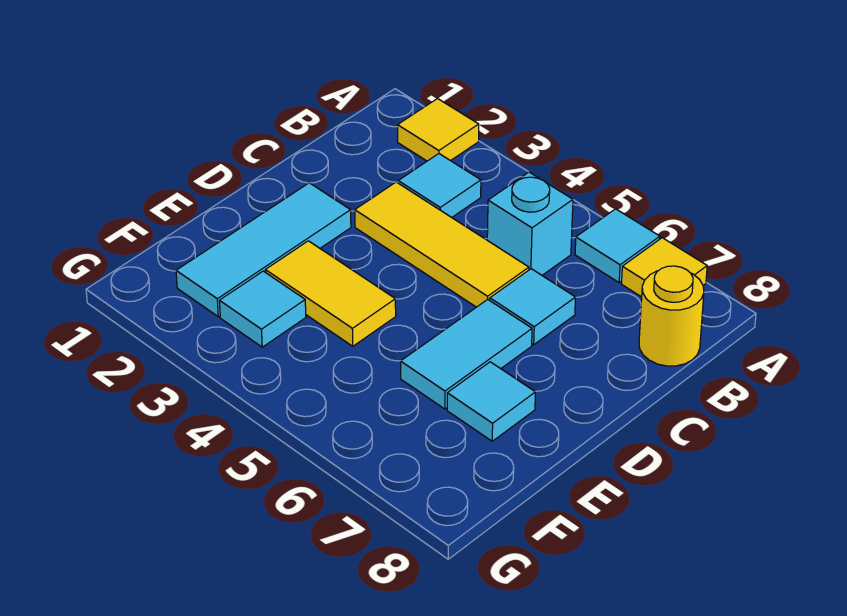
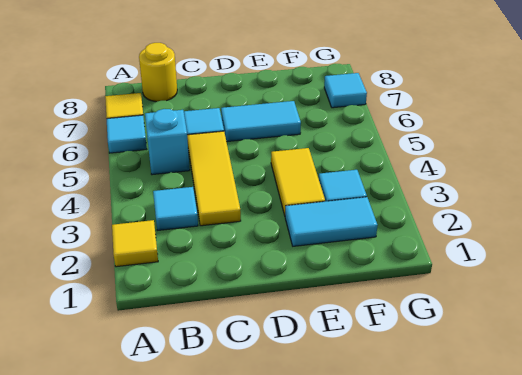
cyan tile D2:F2 level 1 -> cyan tile E2:F2 level 1
cyan tile E7 level 1 -> cyan tile G7 level 1

